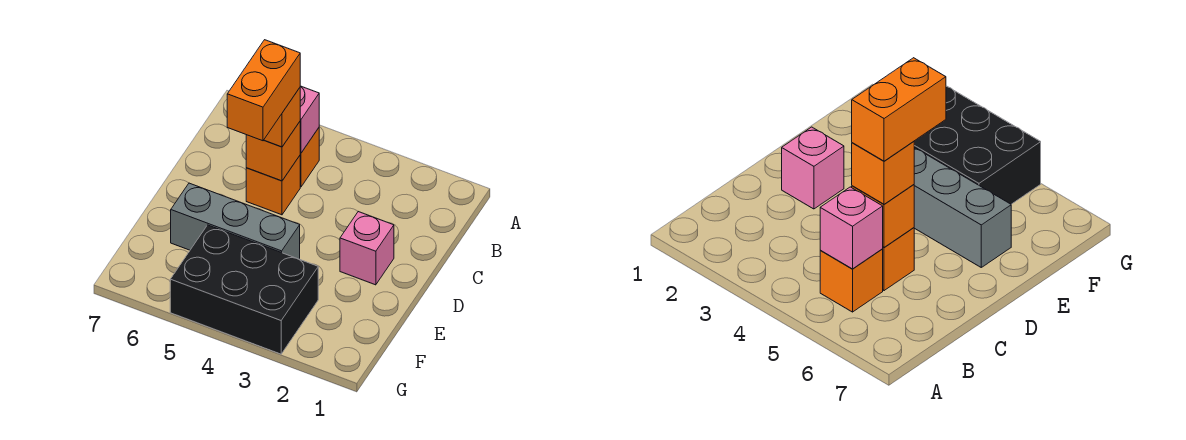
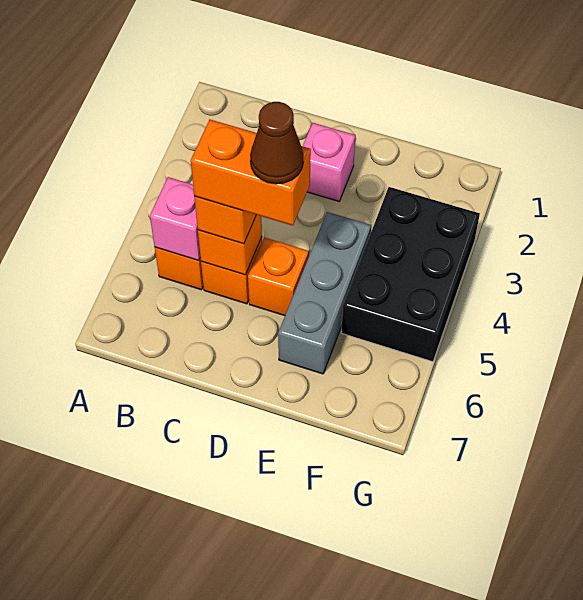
none -> orange brick D5 level 1
none -> brown cone D5 level 5

